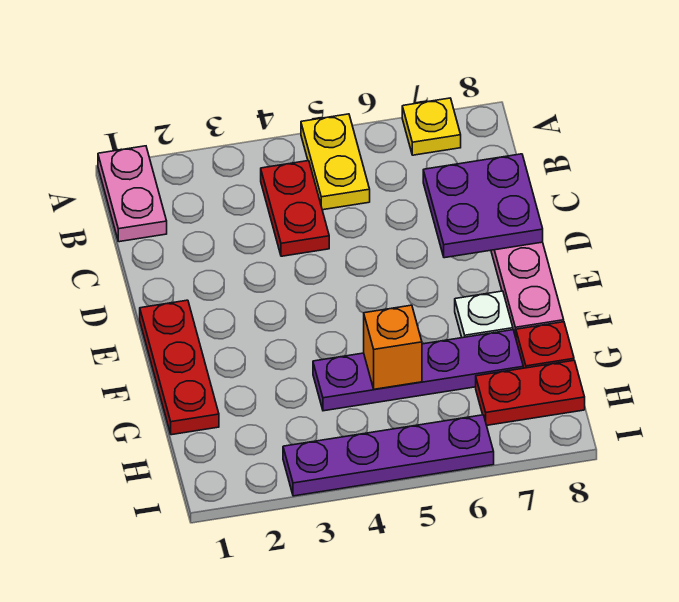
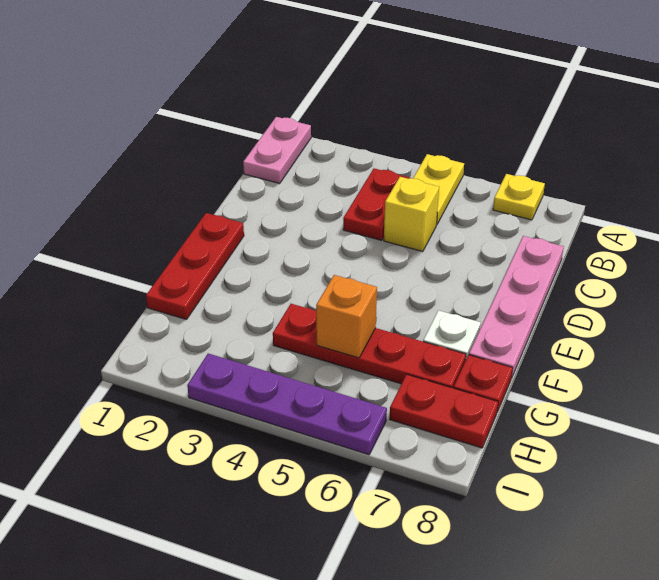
none -> yellow brick C5 level 1
purple plate C7:D8 level 2 -> none
purple plate G4:G7 level 1 -> red plate G4:G7 level 1

